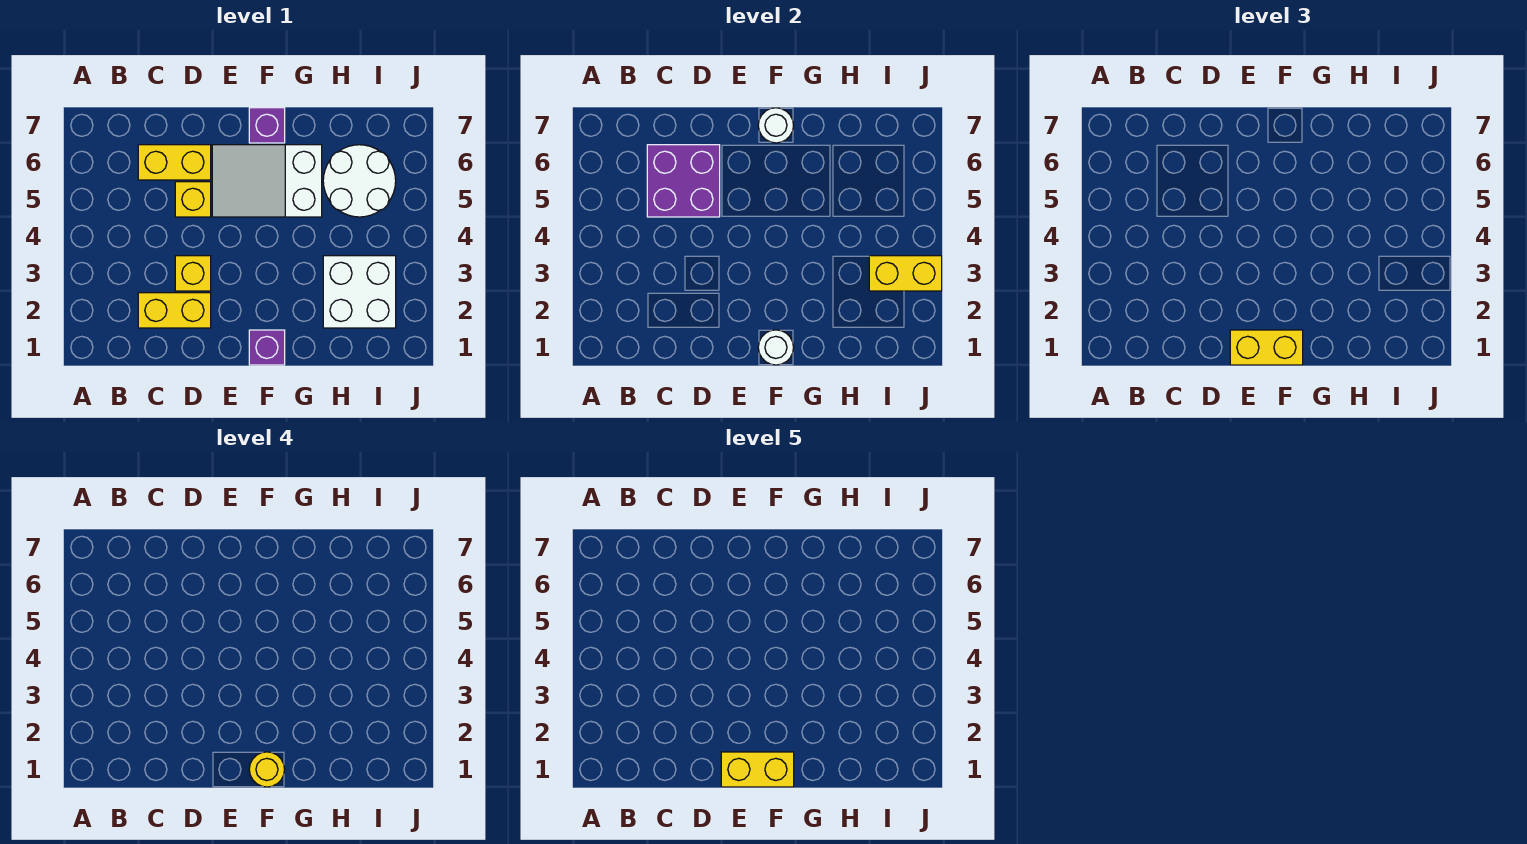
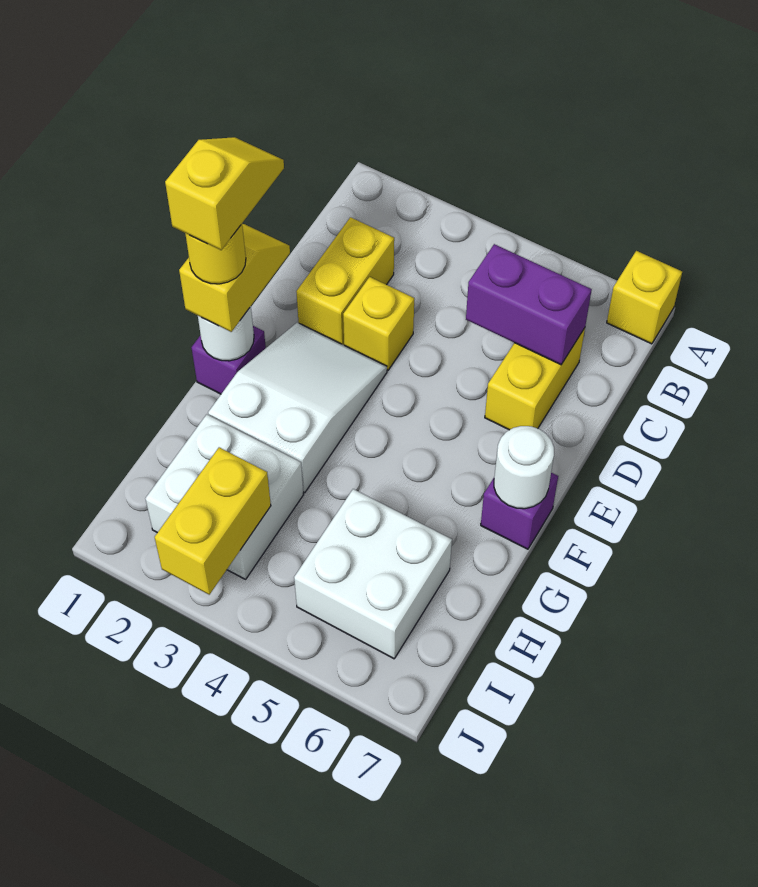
purple brick C5:D6 level 2 -> purple brick C5:C6 level 2
yellow brick D5 level 1 -> yellow brick A7 level 1
yellow brick E1:F1 level 3 -> yellow slope E1:F1 level 3 top F
yellow brick E1:F1 level 5 -> yellow slope E1:F1 level 5 top F
white slope E5:G6 level 1 top G -> white slope E2:G3 level 1 top G
white round brick H5:I6 level 1 -> white brick H5:I6 level 1

